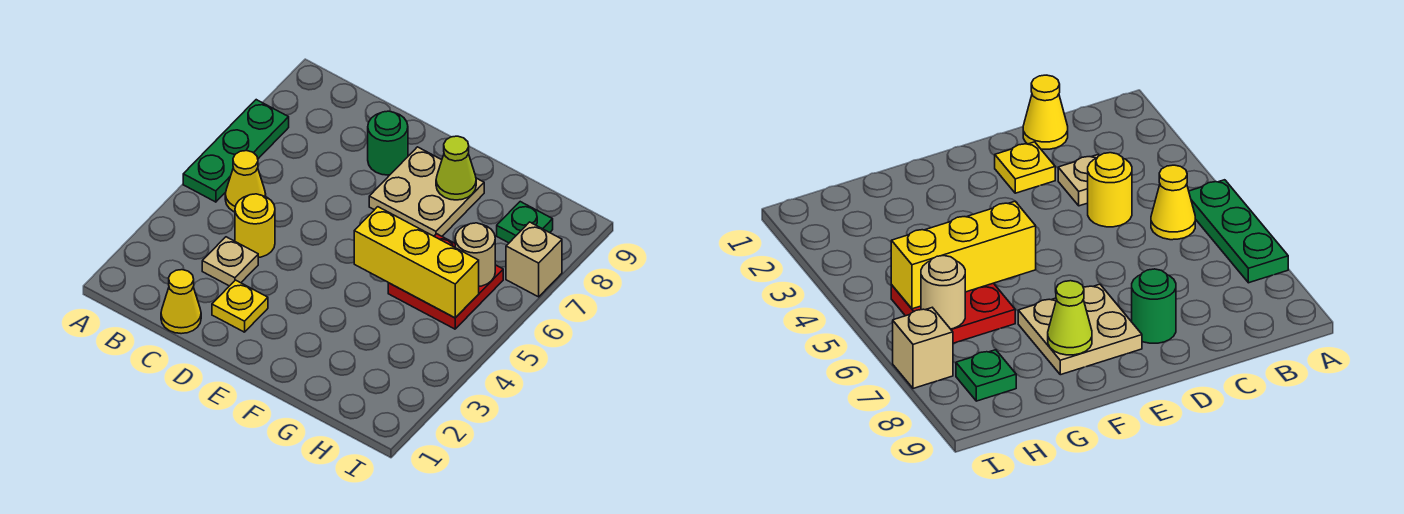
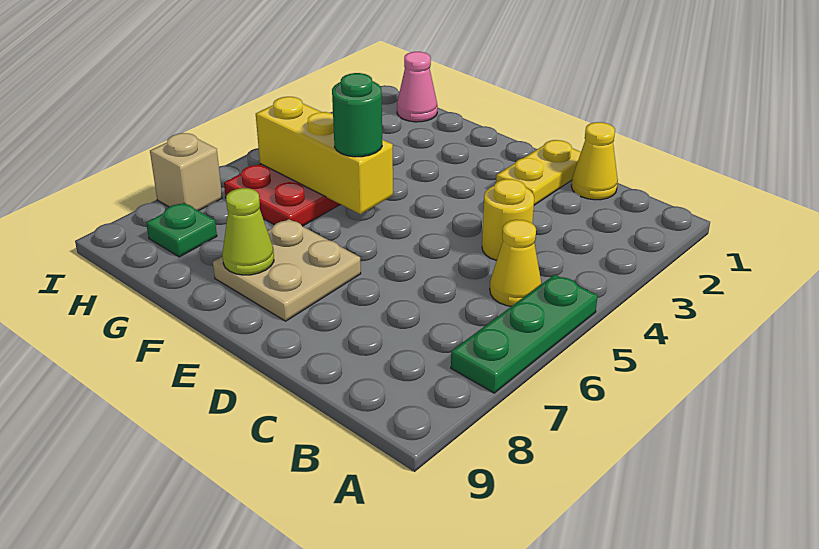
tan plate C3 level 1 -> none
yellow plate D2 level 1 -> yellow plate D1:D2 level 1
green round brick D8 level 1 -> green round brick F5 level 3
none -> pink cone H1 level 1
tan round brick H6 level 2 -> none

